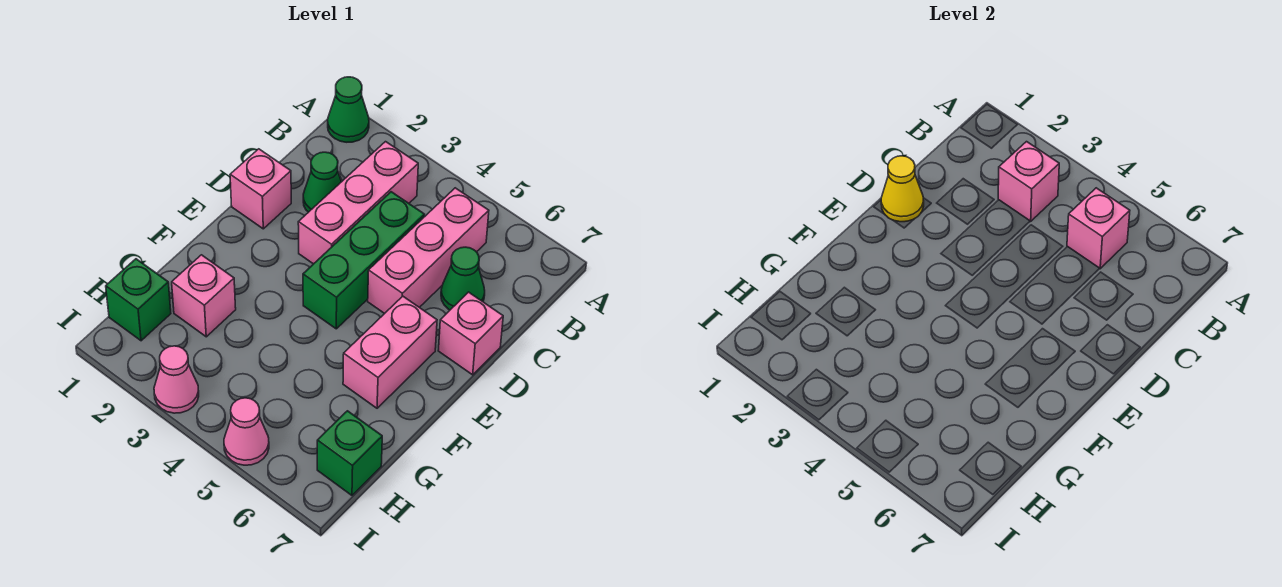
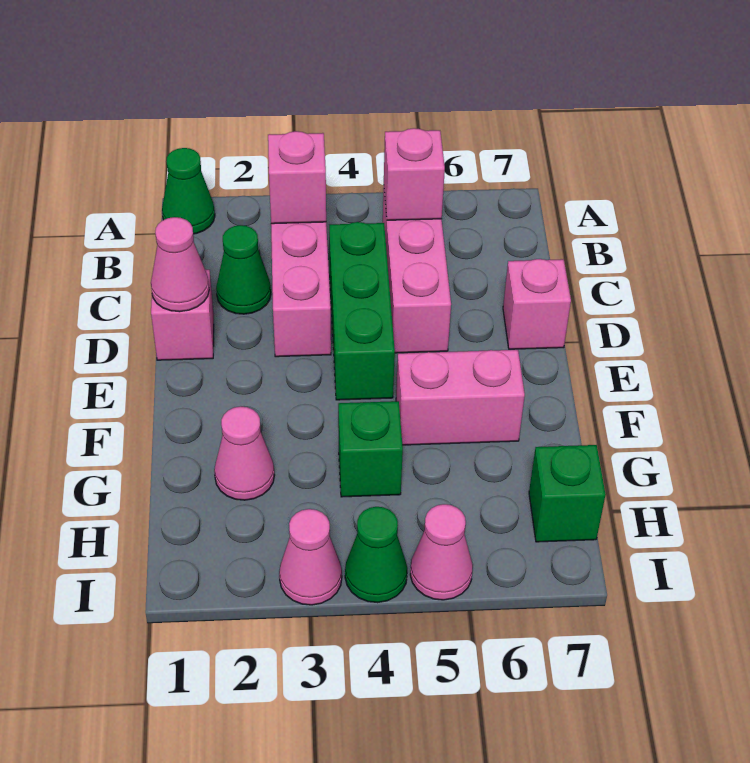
green cone C6 level 1 -> green cone I4 level 1
yellow cone D1 level 2 -> pink cone D1 level 2
pink brick E6:F6 level 1 -> pink brick F5:F6 level 1
pink brick G2 level 1 -> pink cone G2 level 1
green brick H1 level 1 -> green brick G4 level 1

